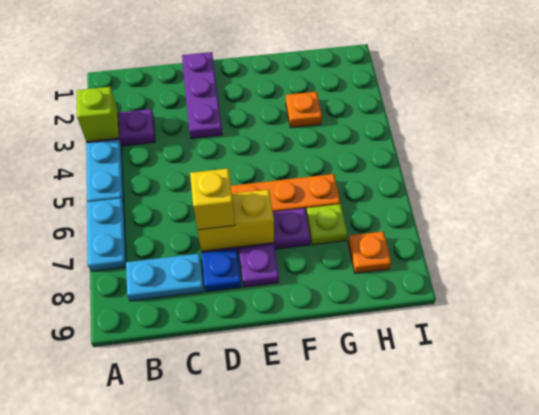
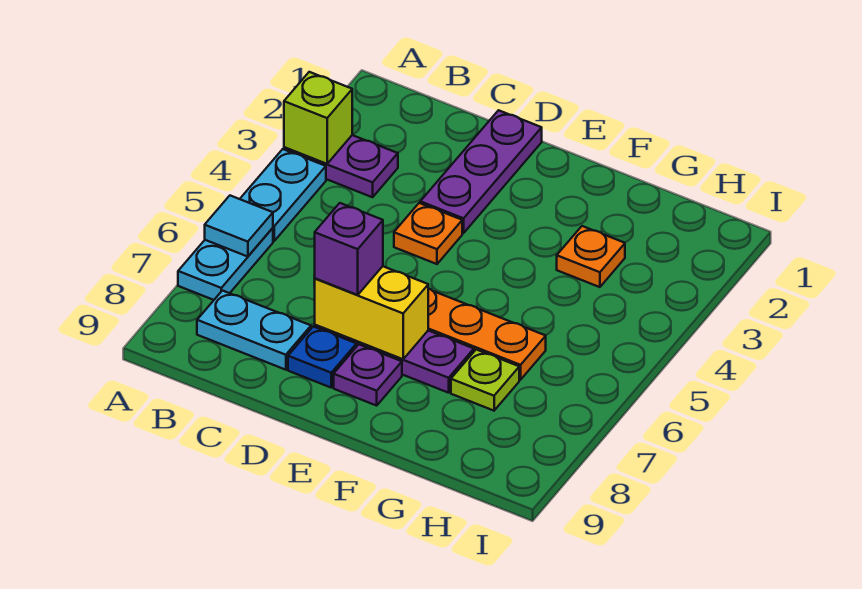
none -> cyan tile A6 level 2
yellow brick D7 level 3 -> purple brick D7 level 3
orange plate H8 level 1 -> orange plate D4 level 1

